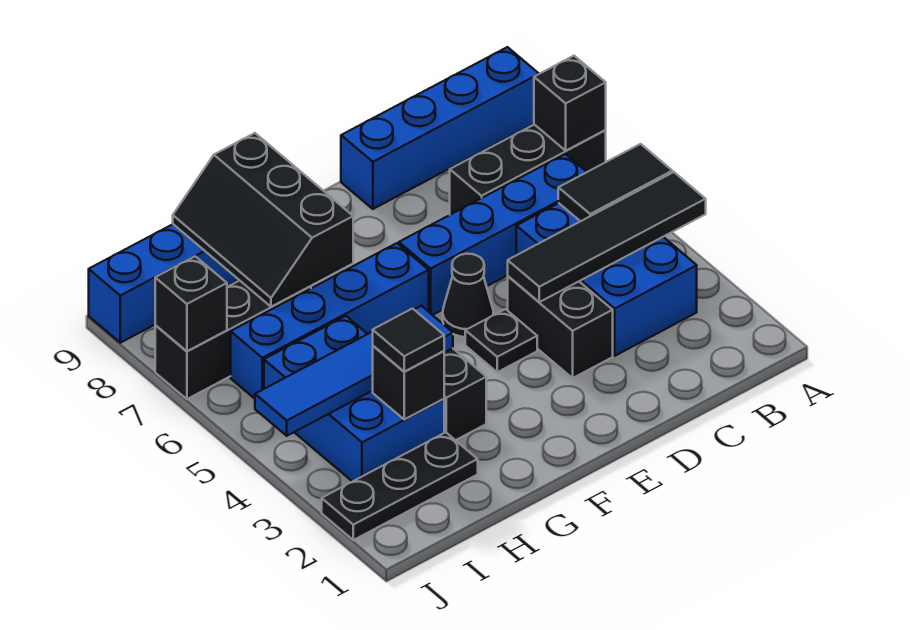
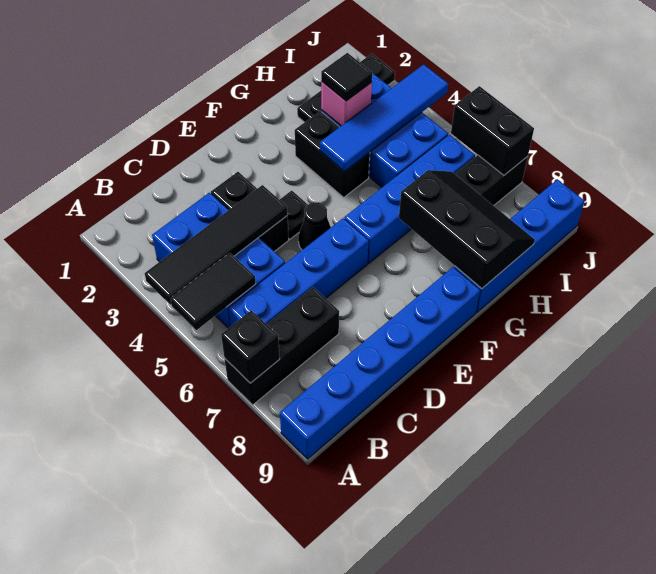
blue brick A9:D9 level 1 -> blue brick A9:F9 level 1
black brick H3 level 2 -> pink brick H3 level 2
black brick J7 level 2 -> black brick J6:J7 level 2

